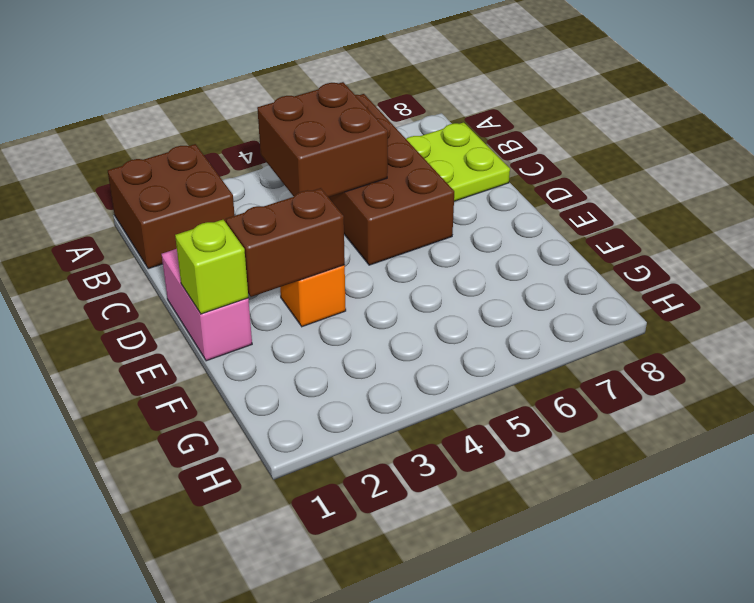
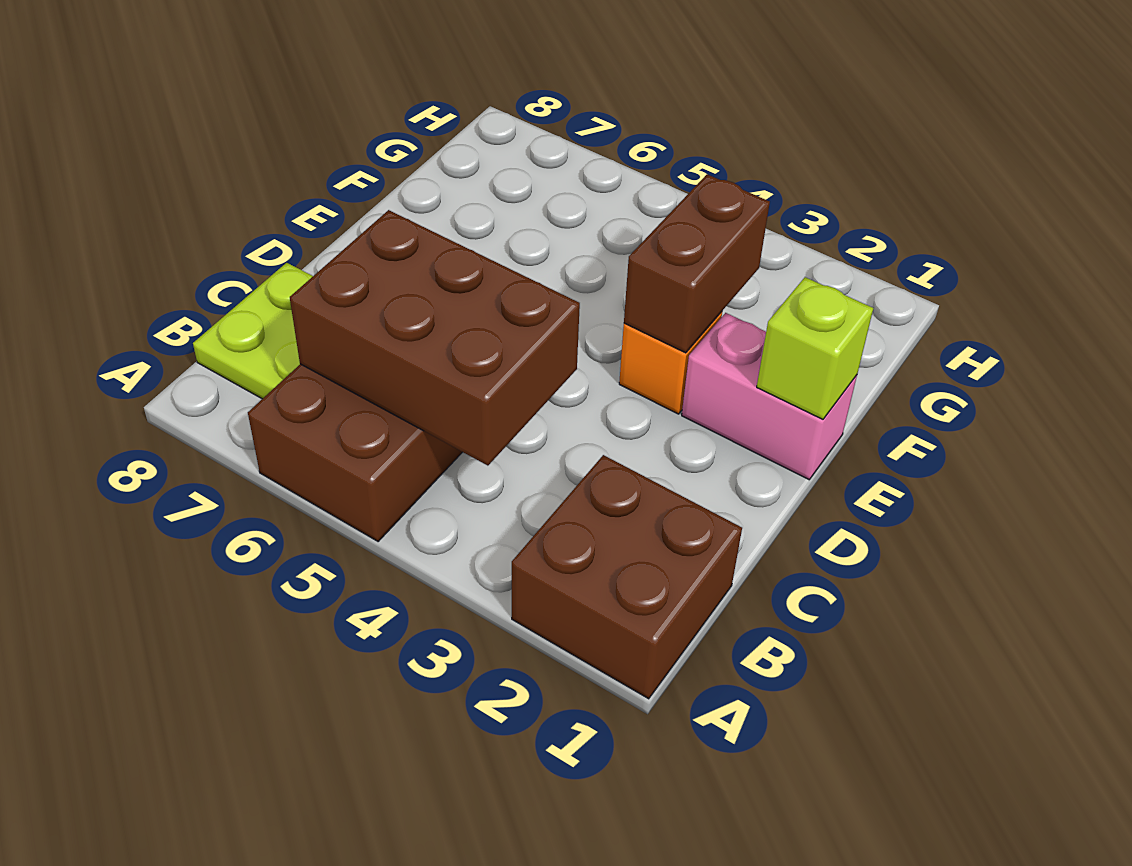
brown brick B4:C5 level 2 -> brown brick B4:C6 level 2
pink brick D1:E1 level 1 -> pink brick E1:E2 level 1
brown brick E2:E3 level 2 -> brown brick E3:F3 level 2

